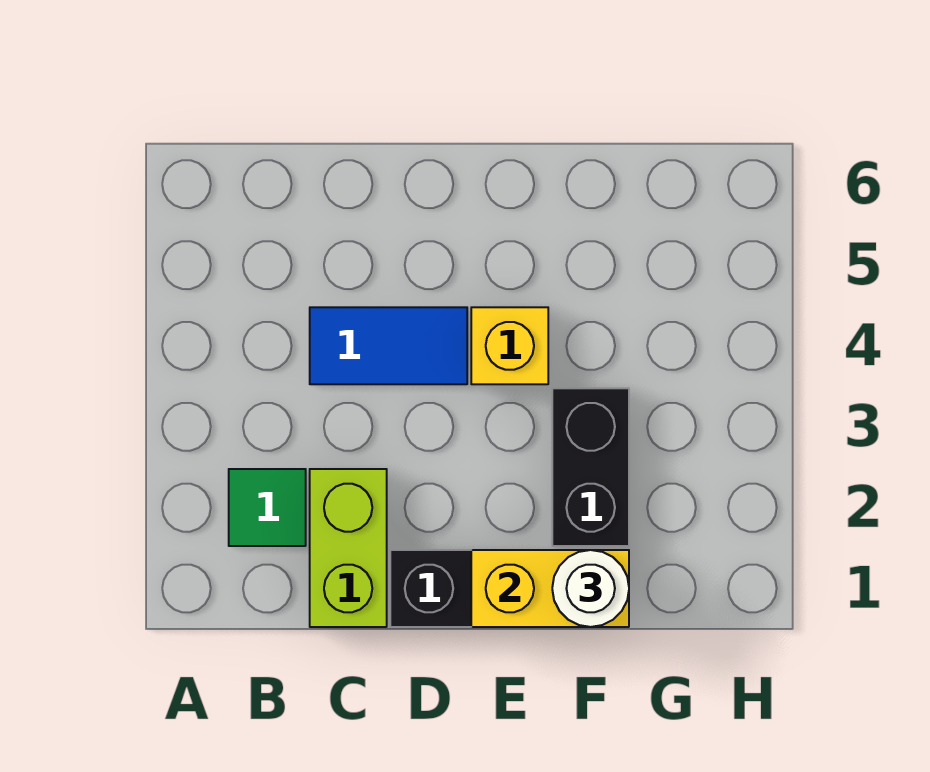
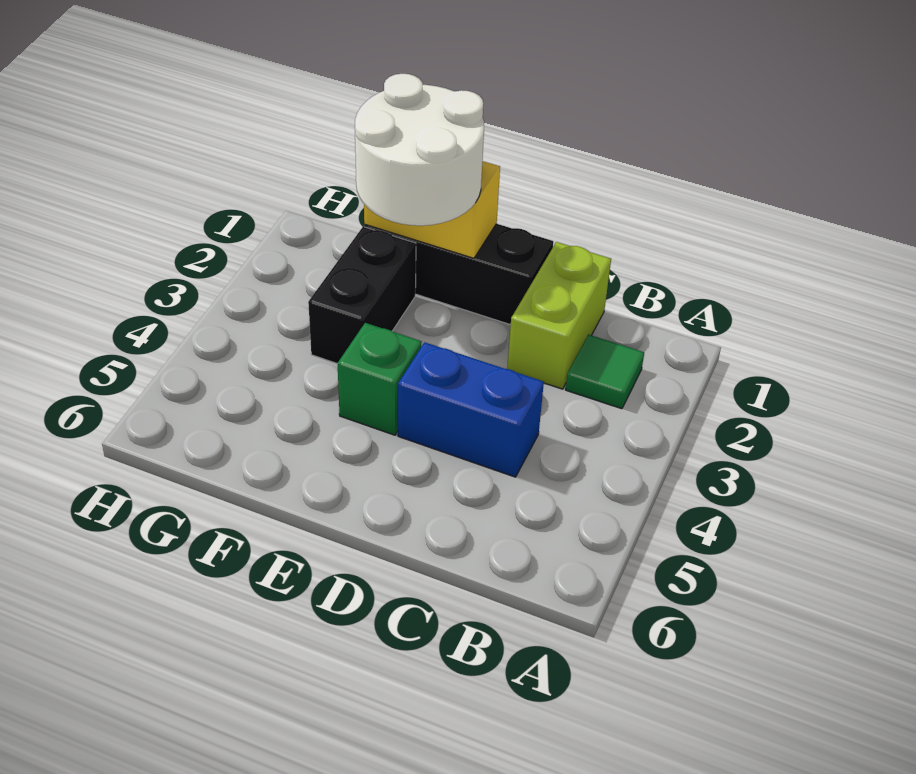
blue tile C4:D4 level 1 -> blue brick C4:D4 level 1
yellow brick E4 level 1 -> green brick E4 level 1
white round brick F1 level 3 -> white round brick E1:F2 level 3

